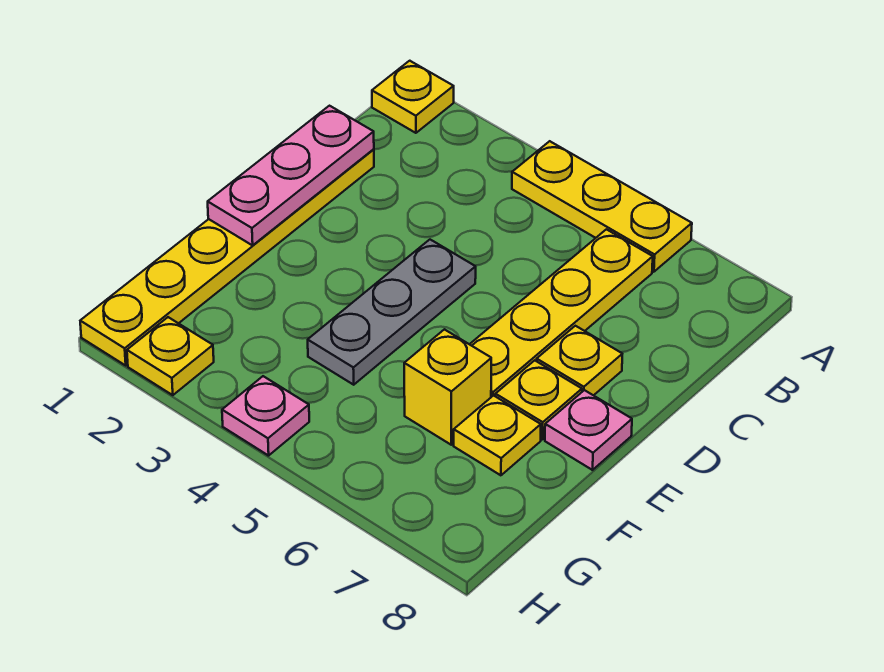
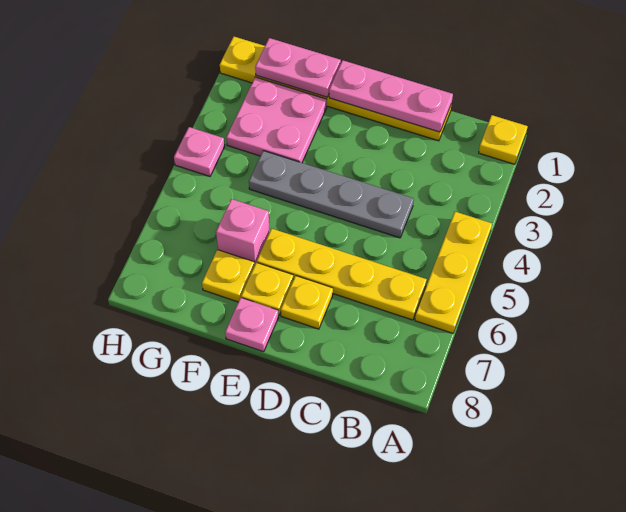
grey plate D4:F4 level 1 -> grey plate C4:F4 level 1
none -> pink plate F1:G1 level 2
none -> pink plate F2:G3 level 1
yellow brick F6 level 1 -> pink brick F6 level 1
yellow plate H2 level 1 -> none

